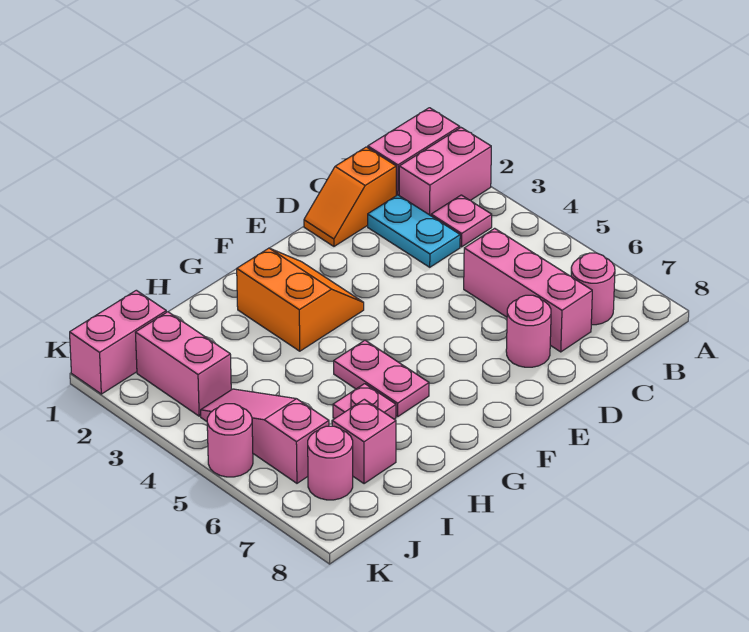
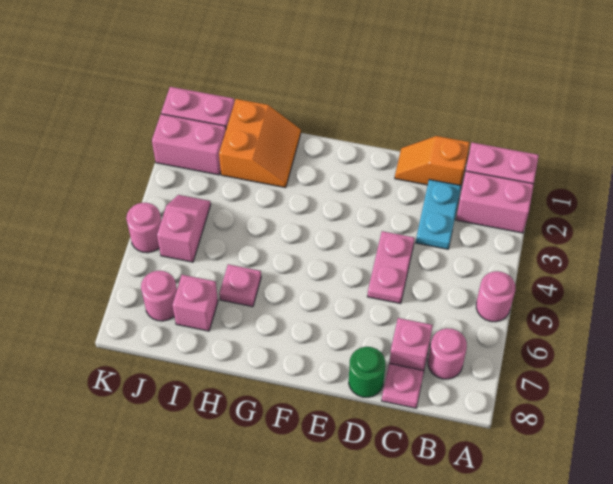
pink plate B3 level 1 -> pink plate C8 level 1
pink brick C5:C7 level 1 -> pink brick C7 level 1
pink round brick D7 level 1 -> pink round brick A5 level 1
none -> green round brick D8 level 1
orange slope F2:G3 level 1 top G -> orange slope H1:I2 level 1 top I
pink plate G5:G6 level 1 -> pink plate D4:D5 level 1
pink brick J2:J3 level 1 -> pink brick J2:K2 level 1
pink slope J4:J6 level 1 top 6 -> pink slope J4:J5 level 1 top 5

